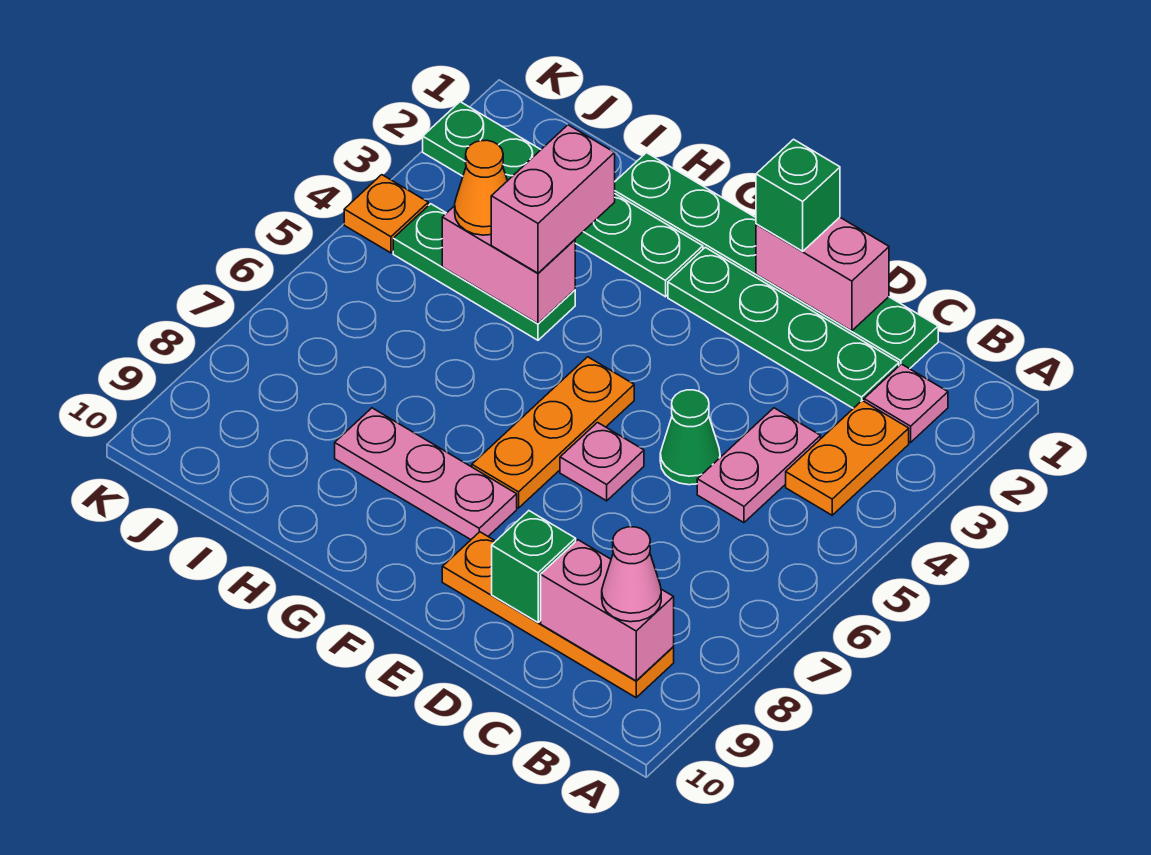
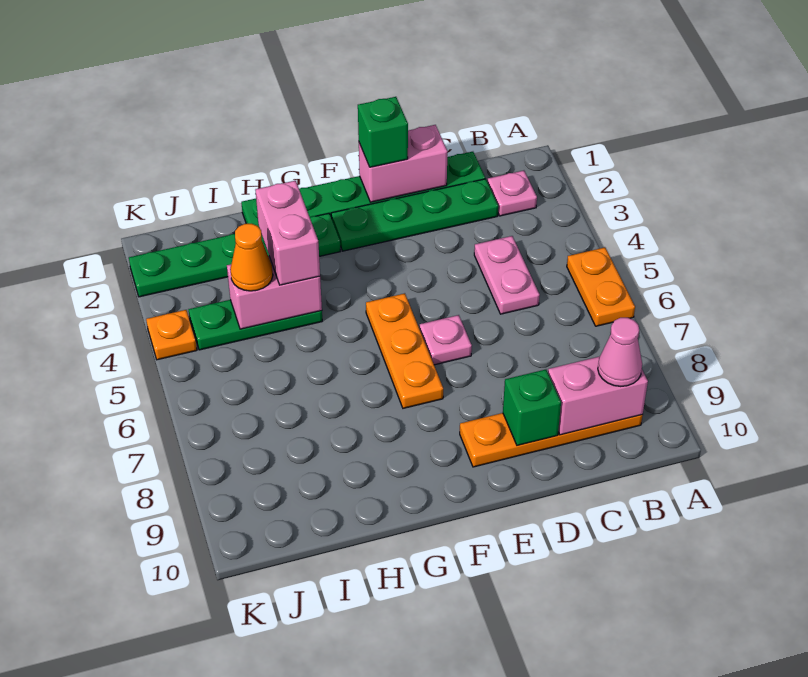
orange plate B3:B4 level 1 -> orange plate A5:A6 level 1
green cone D5 level 1 -> none
pink plate F8:H8 level 1 -> none

